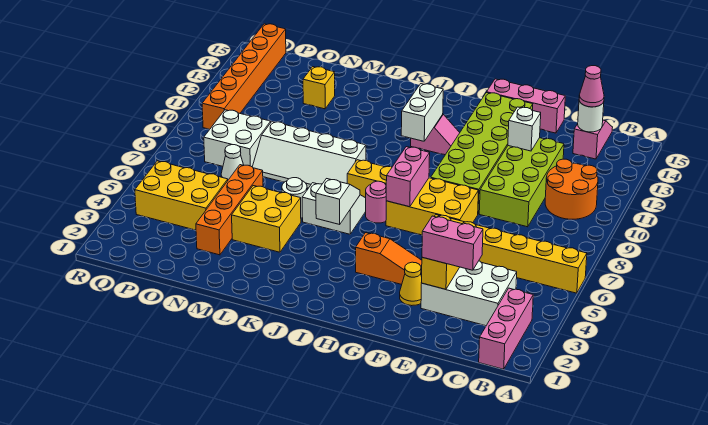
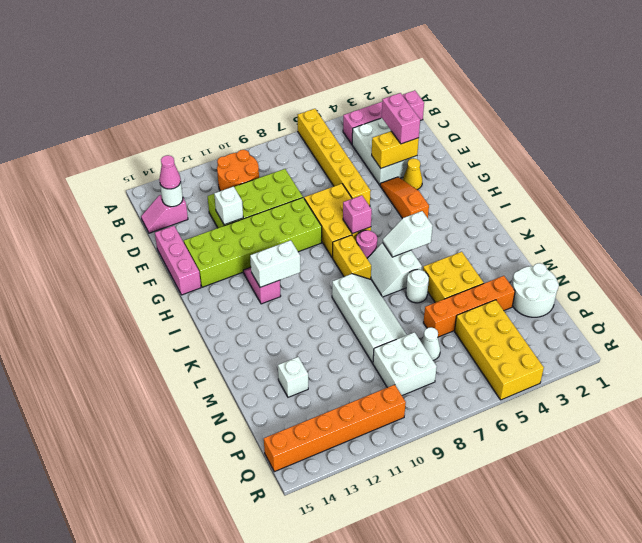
pink brick B1:B3 level 1 -> pink brick B1:B4 level 1
pink brick H7:H8 level 2 -> pink brick H7 level 2
none -> white round brick N1:O2 level 1
yellow brick N13 level 1 -> white brick N13 level 1
yellow brick O4:Q5 level 1 -> yellow brick O4:R5 level 1

